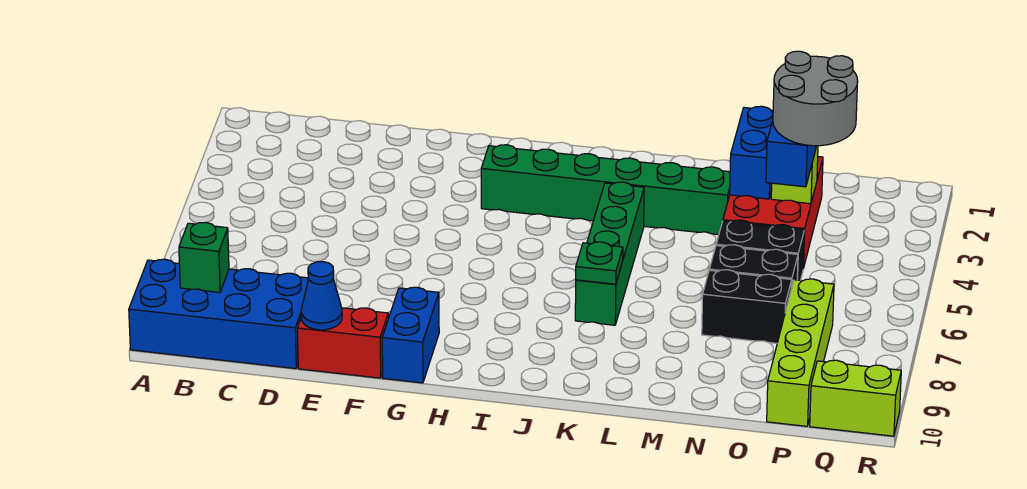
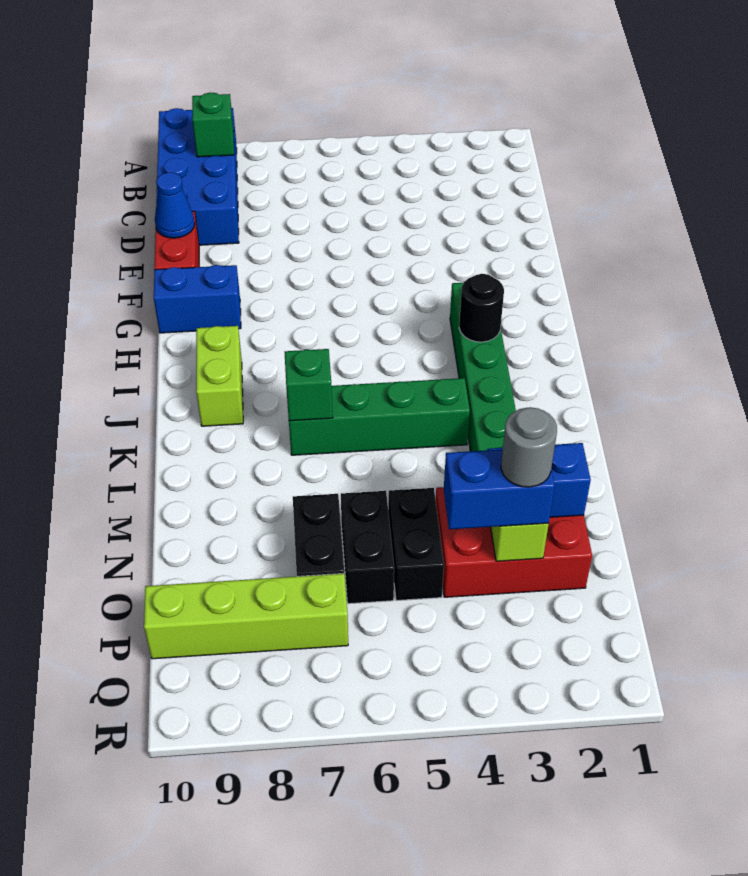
none -> black round brick I3 level 2
green plate K7 level 2 -> green brick K7 level 2
grey round brick O3:P4 level 4 -> grey round brick O3 level 4
lime brick Q10:R10 level 1 -> lime brick I9:J9 level 1

